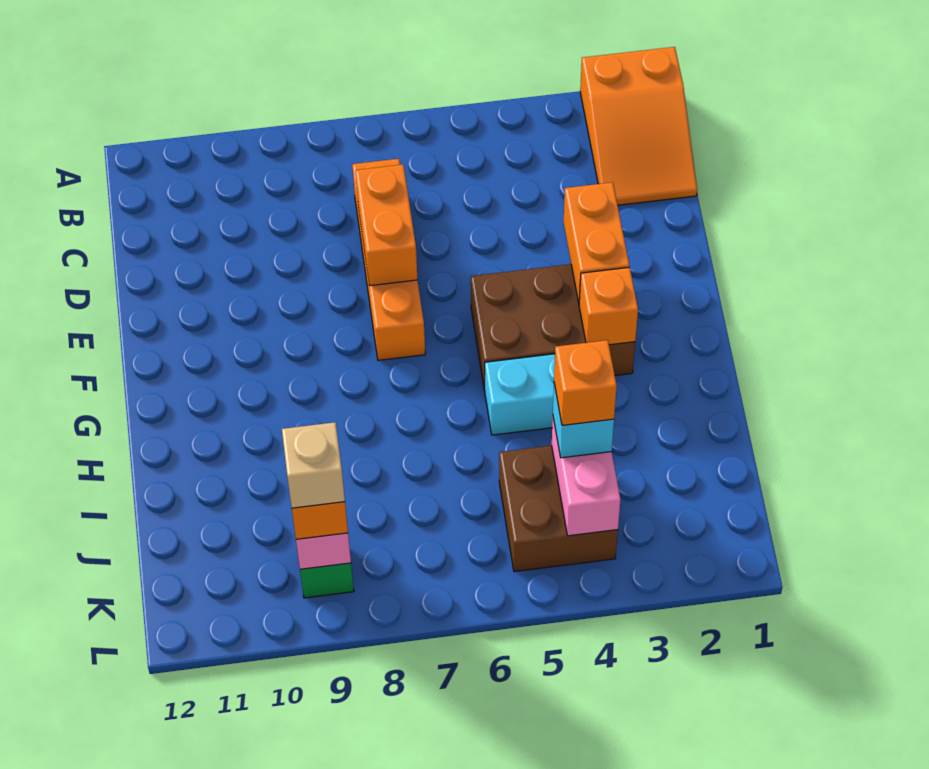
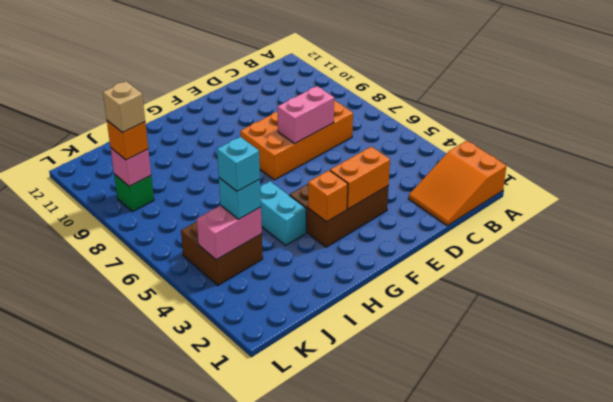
orange brick C7:F7 level 1 -> orange brick C7:F8 level 1
orange brick D7:E7 level 2 -> pink brick D7:E7 level 2
brown brick F3:G5 level 1 -> brown brick E3:G4 level 1
orange brick J4 level 4 -> cyan brick J4 level 4

